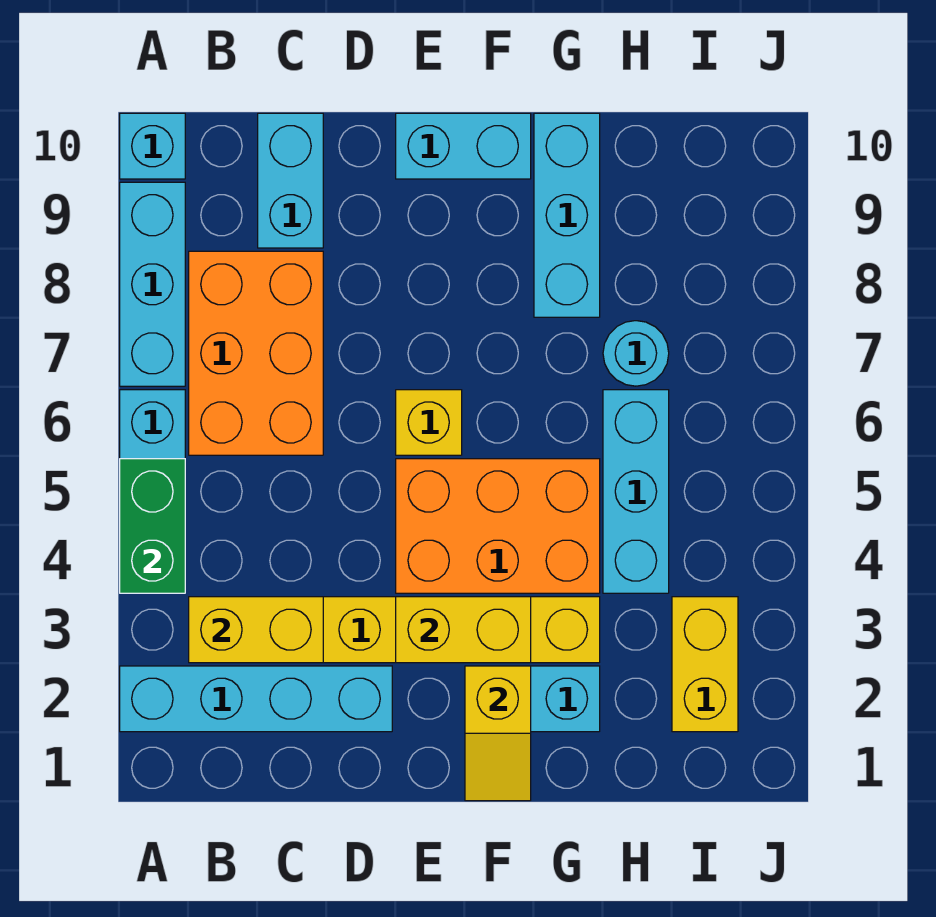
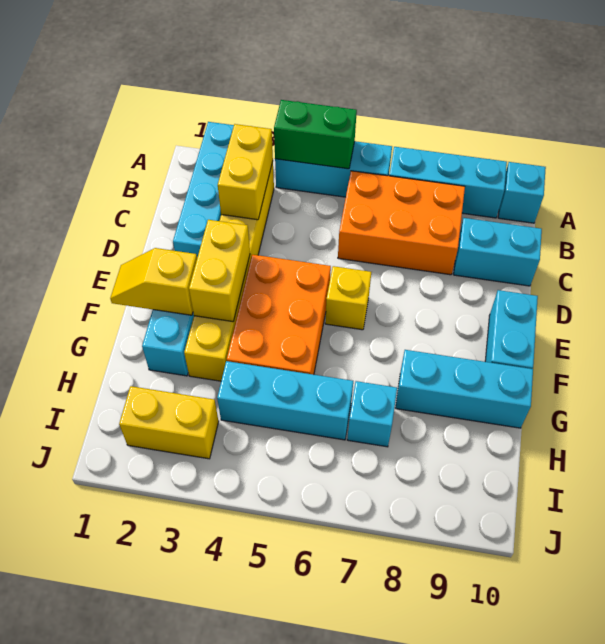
cyan round brick H7 level 1 -> cyan brick H7 level 1

